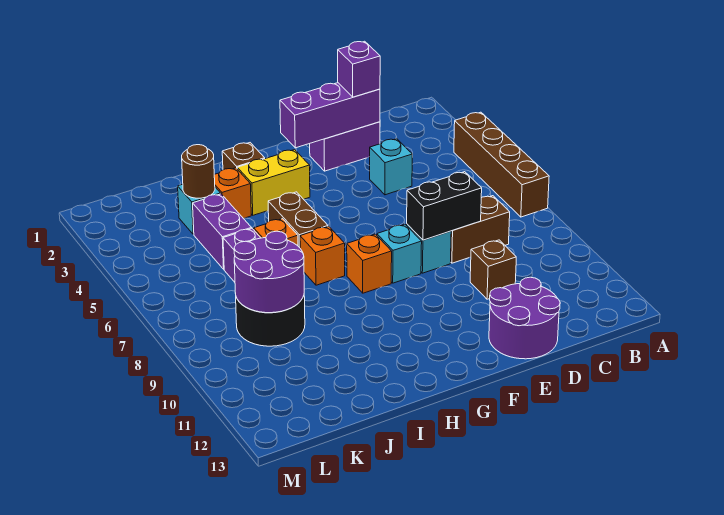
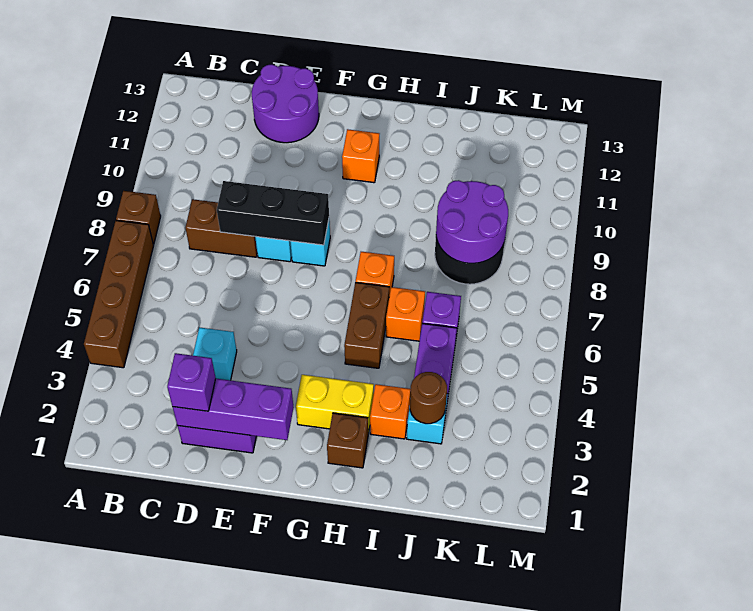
black brick D8:E8 level 2 -> black brick D8:F8 level 2
brown brick D10 level 1 -> brown brick A8 level 1
orange brick G8 level 1 -> orange brick G11 level 1

